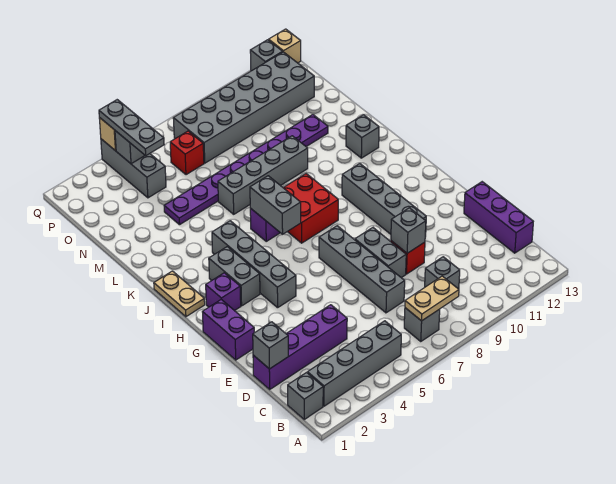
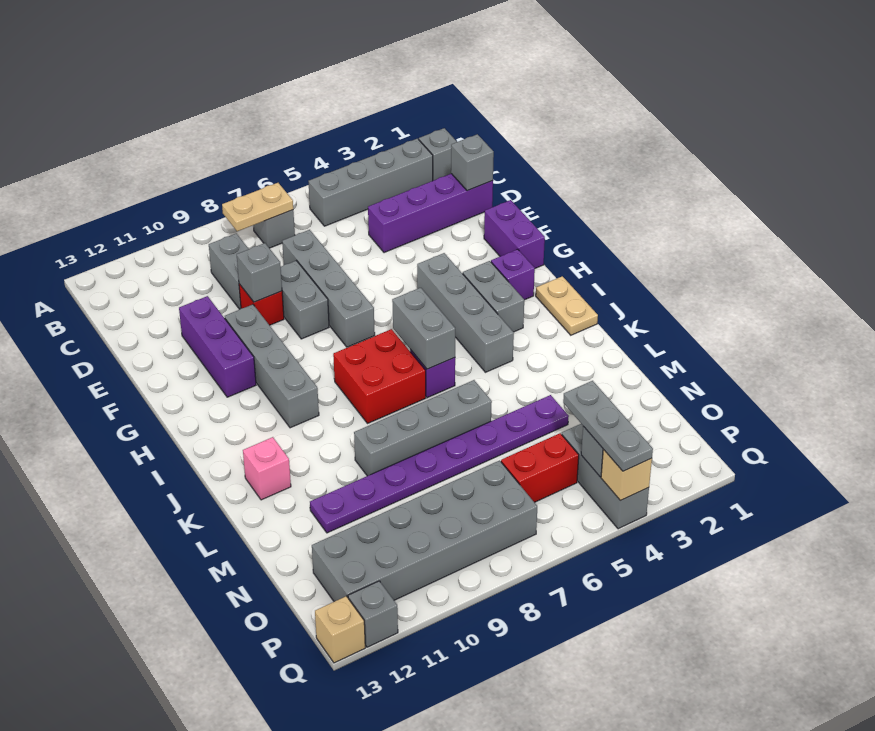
grey brick C9 level 1 -> grey brick C9:D9 level 1
purple brick C13:E13 level 1 -> purple brick E11:G11 level 1
grey brick K12 level 1 -> pink brick K12 level 1
red brick O6 level 1 -> red brick O5:O6 level 1

